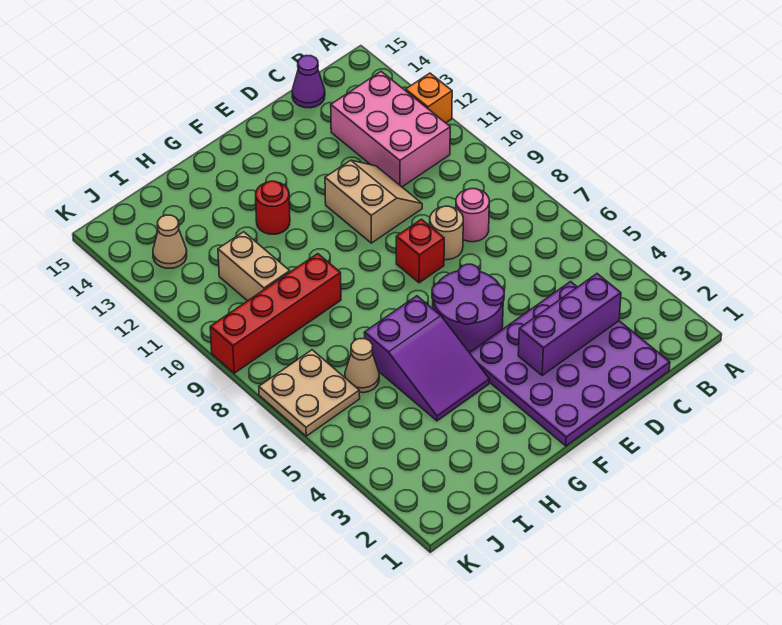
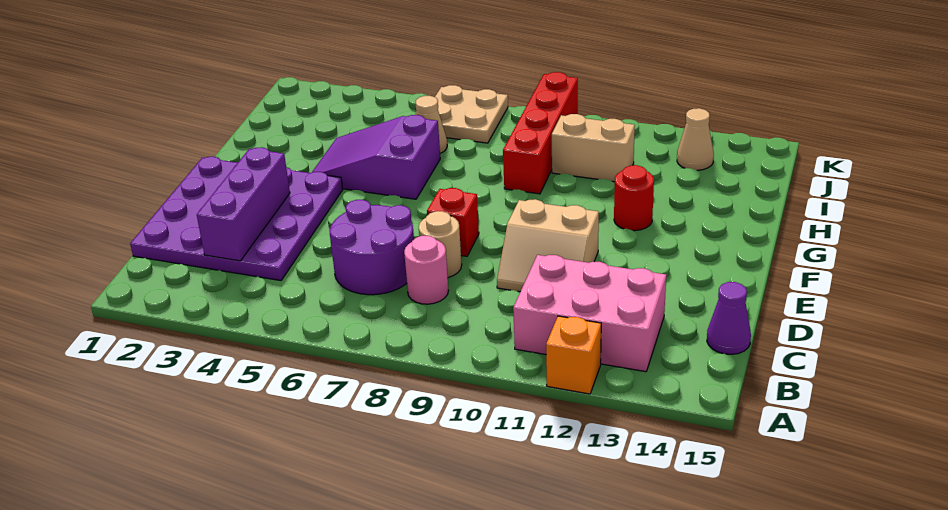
purple round brick E5:F6 level 1 -> purple round brick C6:D7 level 1

